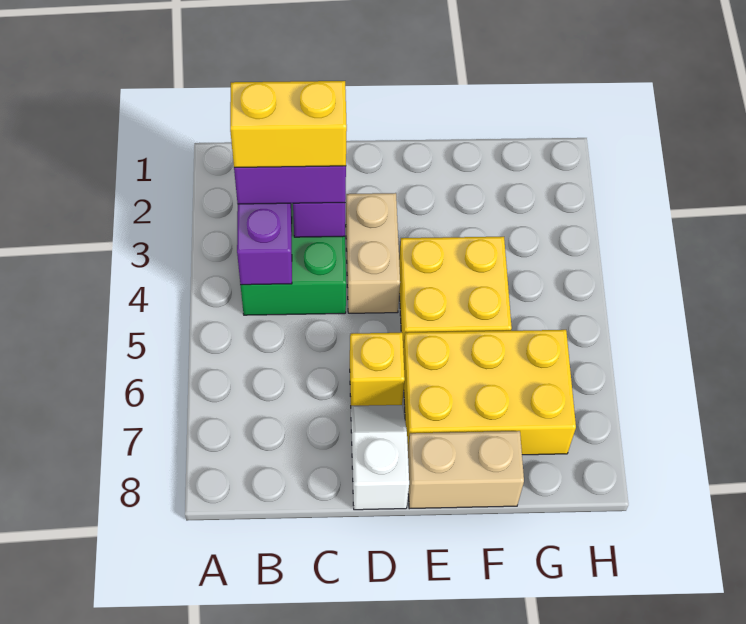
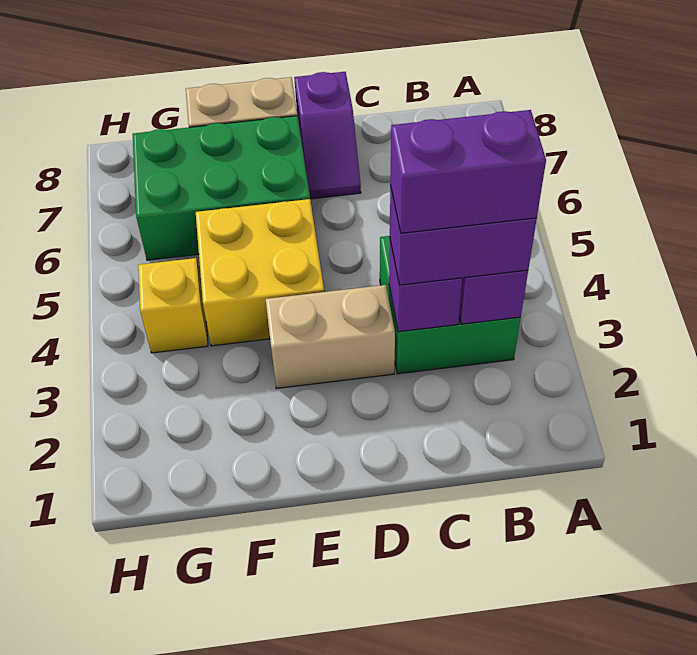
yellow brick B3:C3 level 4 -> purple brick B3:C3 level 4
tan brick D3:D4 level 1 -> tan brick D3:E3 level 1
yellow brick D6 level 1 -> yellow brick G4 level 1
white slope D7:D8 level 1 top 8 -> purple slope D7:D8 level 1 top 8
yellow brick E6:G7 level 1 -> green brick E6:G7 level 1

